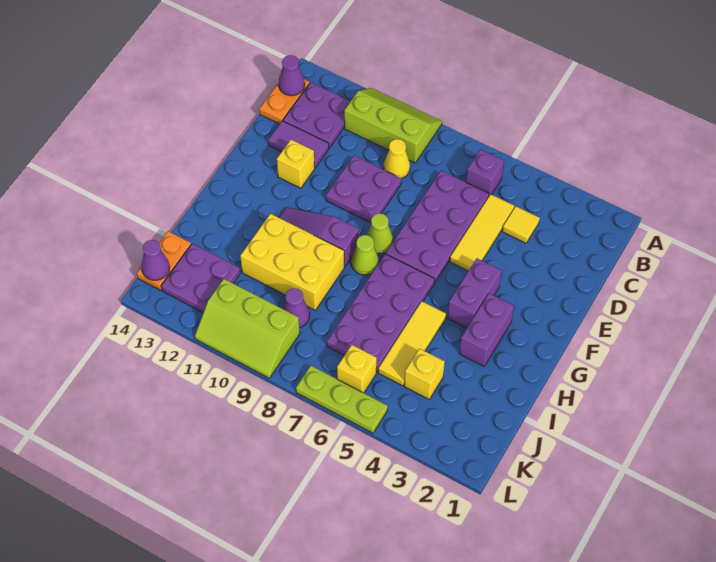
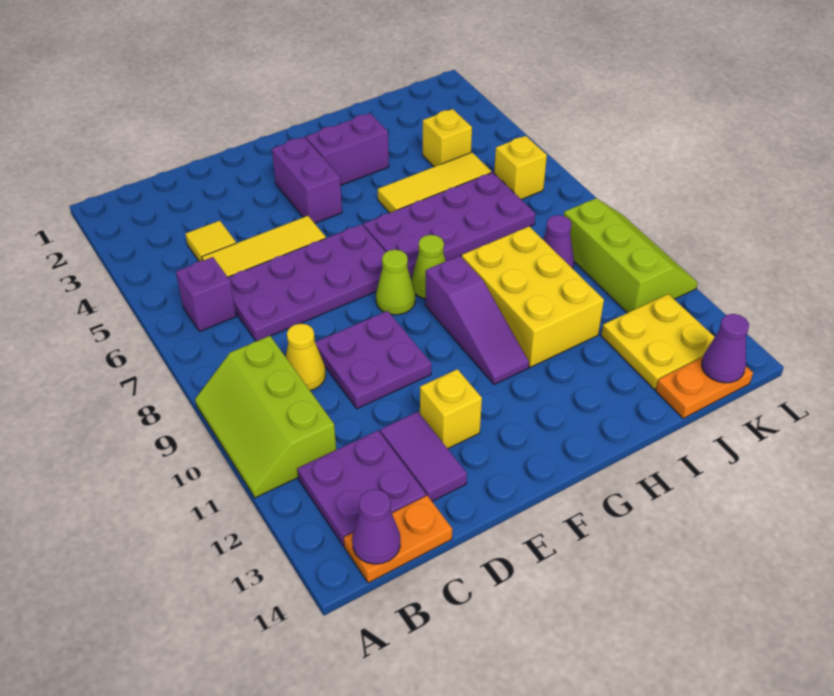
purple brick F4:G4 level 1 -> purple brick F3:F4 level 1
purple plate J12:K13 level 1 -> yellow plate J12:K13 level 1
lime plate L5:L7 level 1 -> none

